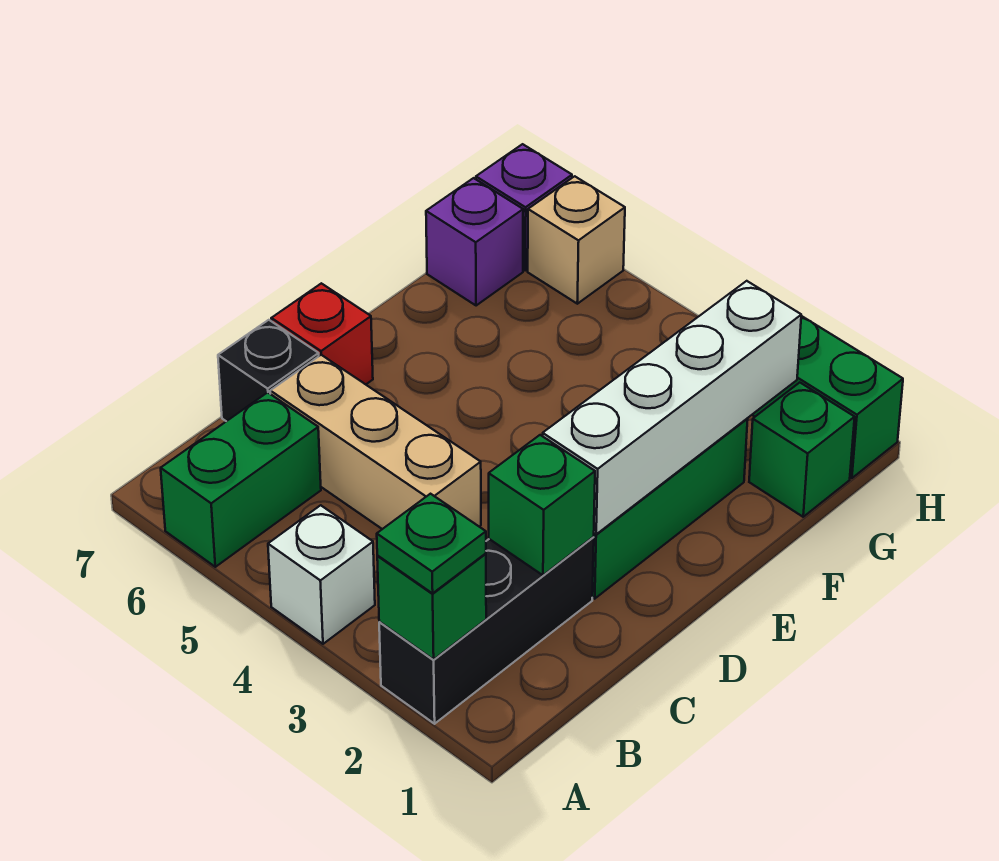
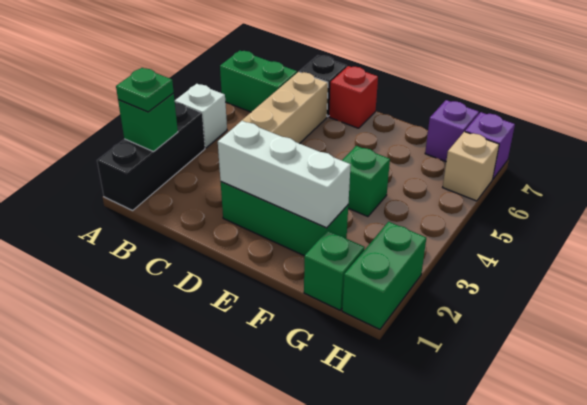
black brick A2:C2 level 1 -> black brick A1:A3 level 1
green brick C2 level 2 -> green brick F4 level 1
white brick D2:G2 level 2 -> white brick D2:F2 level 2

